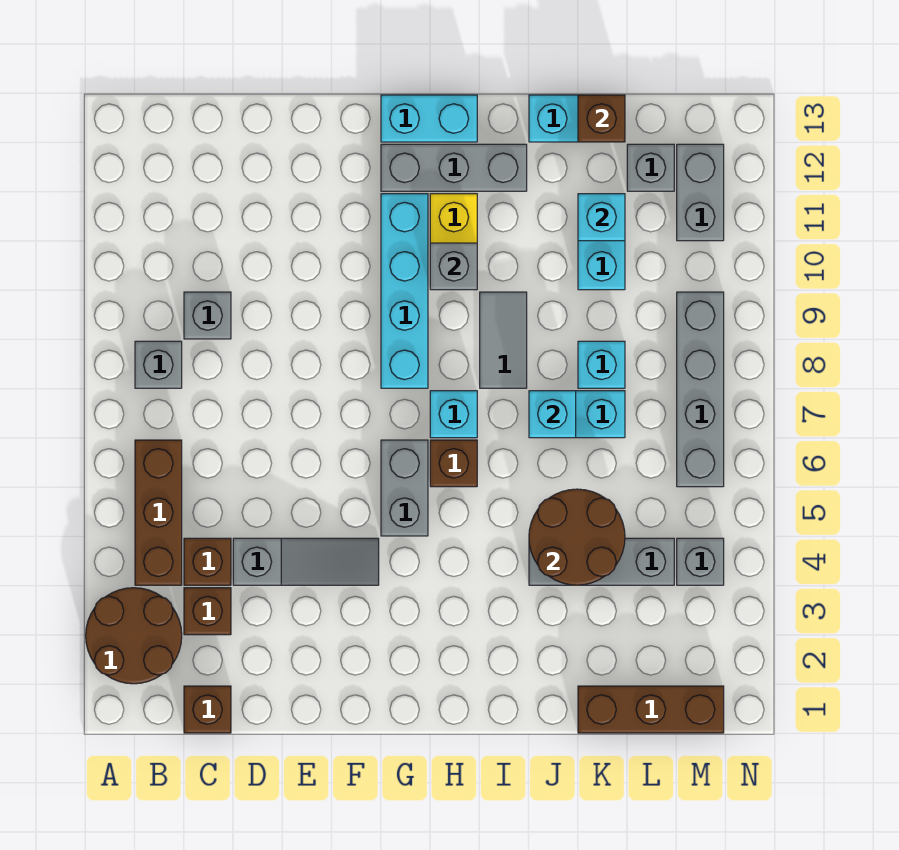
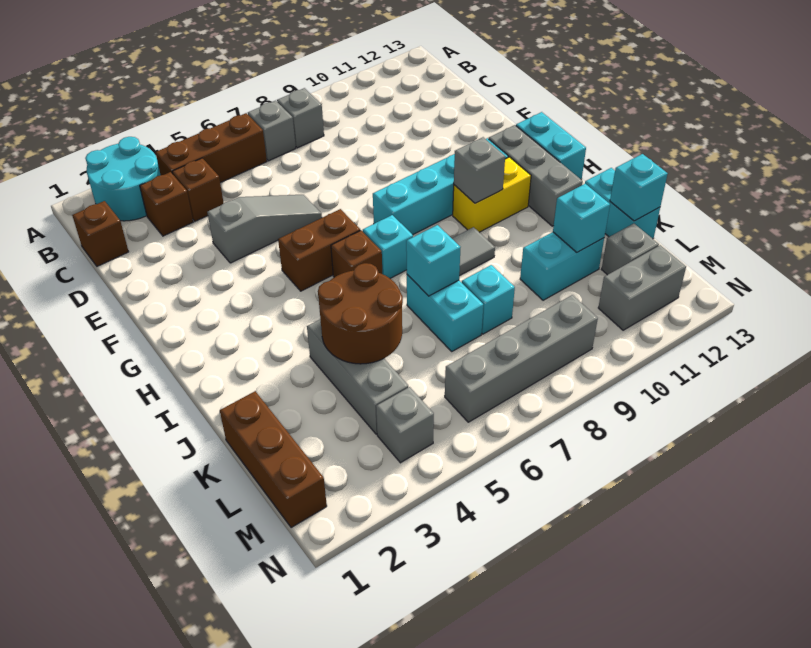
brown round brick A2:B3 level 1 -> cyan round brick A2:B3 level 1
grey brick C9 level 1 -> grey brick B7 level 1
grey slope D4:F4 level 1 top D -> grey slope E4:E6 level 1 top 4
grey brick G5:G6 level 1 -> brown brick G5:G6 level 1
brown brick K13 level 2 -> cyan brick K13 level 2

